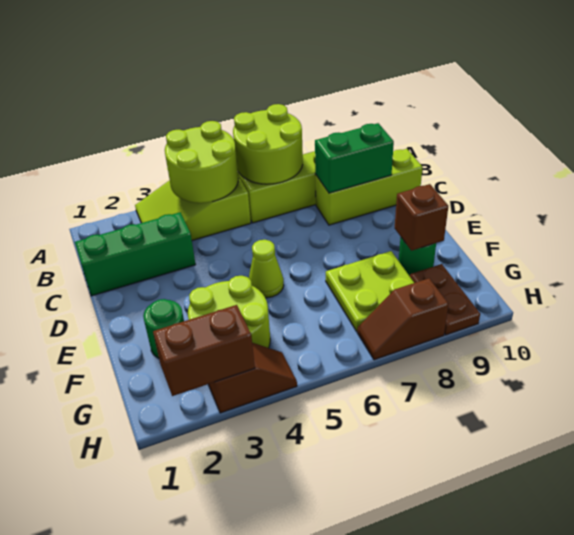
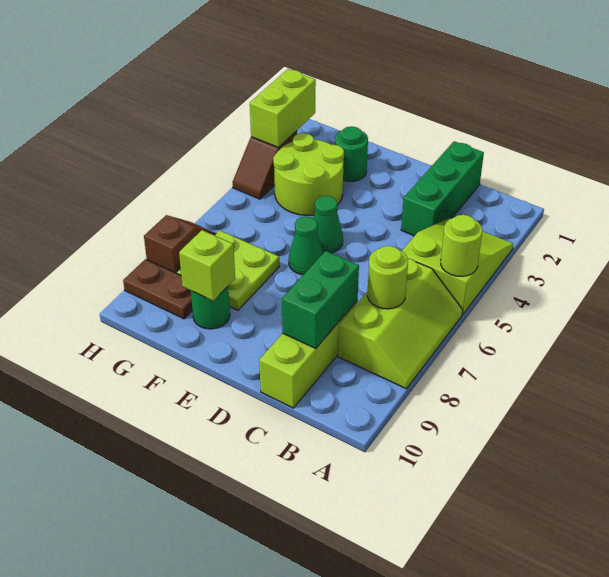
lime round brick A4:B5 level 2 -> lime round brick A5 level 2
lime round brick A6:B7 level 2 -> lime round brick B7 level 2
lime cone E5 level 1 -> green cone E5 level 1
none -> green cone E6 level 1
brown brick F9 level 2 -> lime brick F9 level 2
brown brick H2:H3 level 2 -> lime brick H2:H3 level 2

